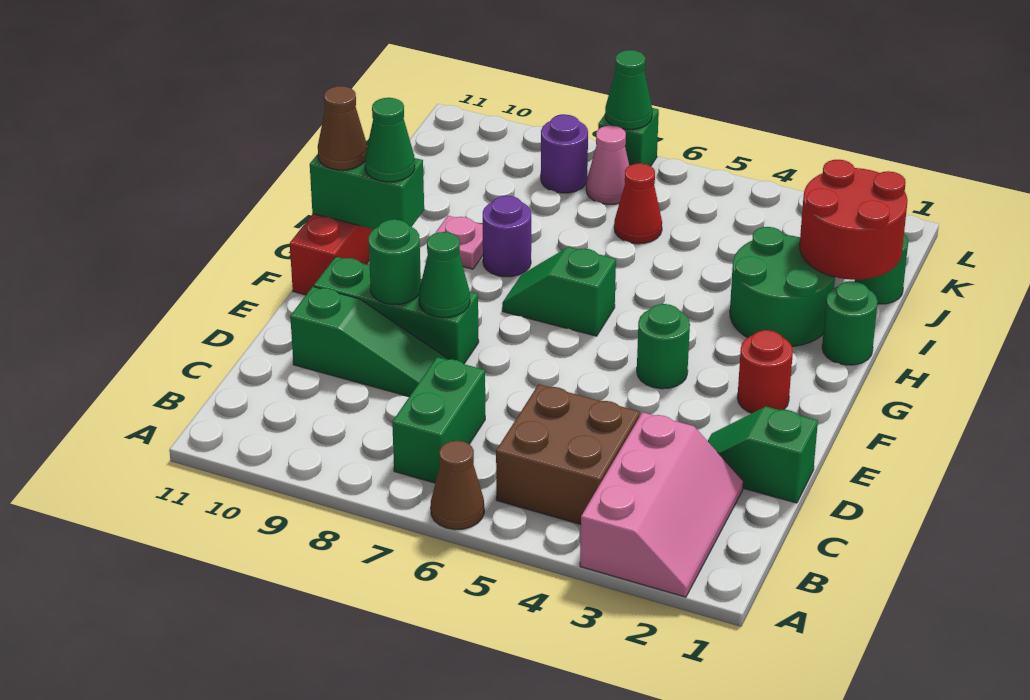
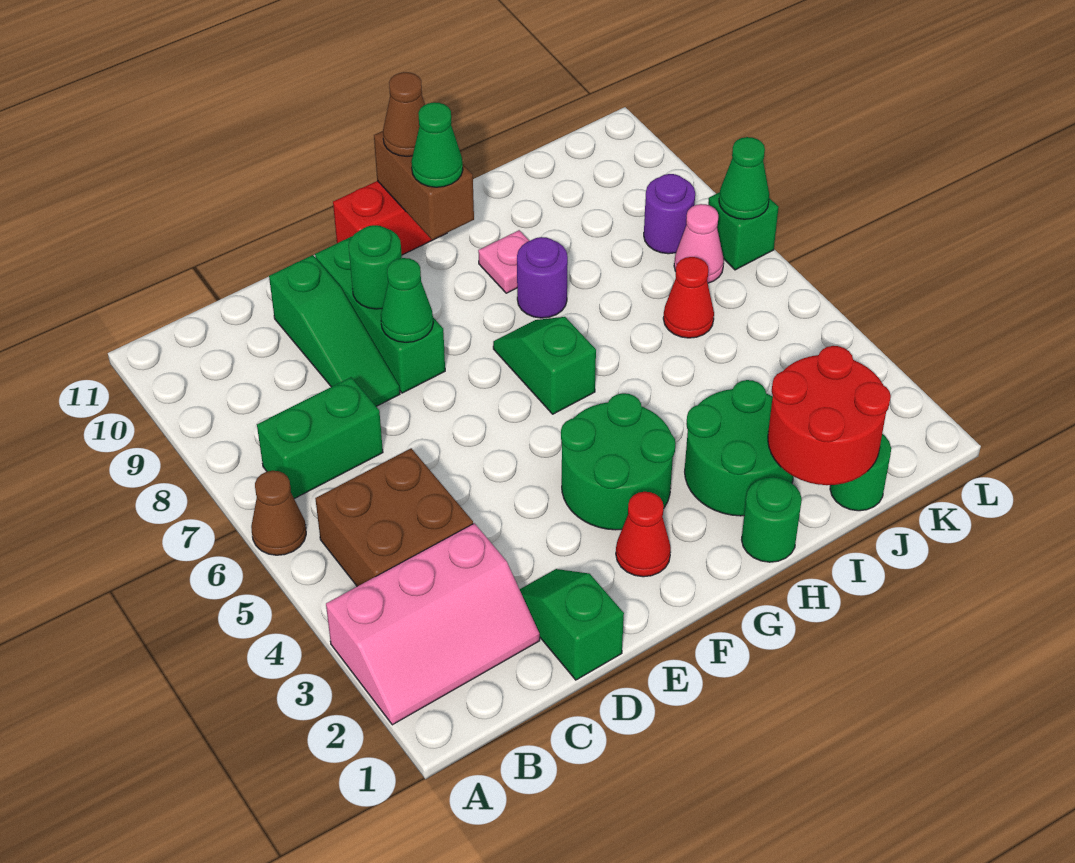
red round brick F2 level 1 -> red cone F2 level 1
green round brick F4 level 1 -> green round brick F3:G4 level 1
green brick G10:G11 level 2 -> brown brick G10:G11 level 2

